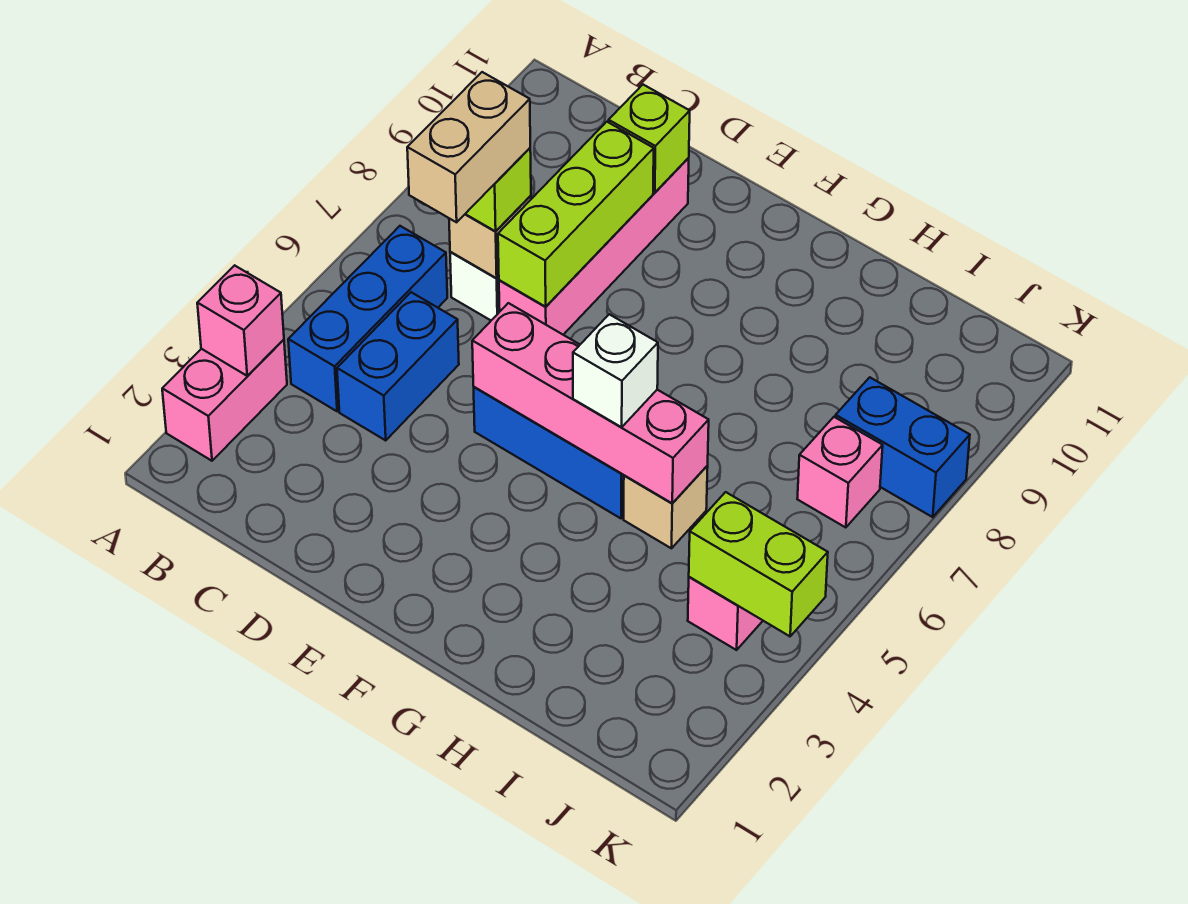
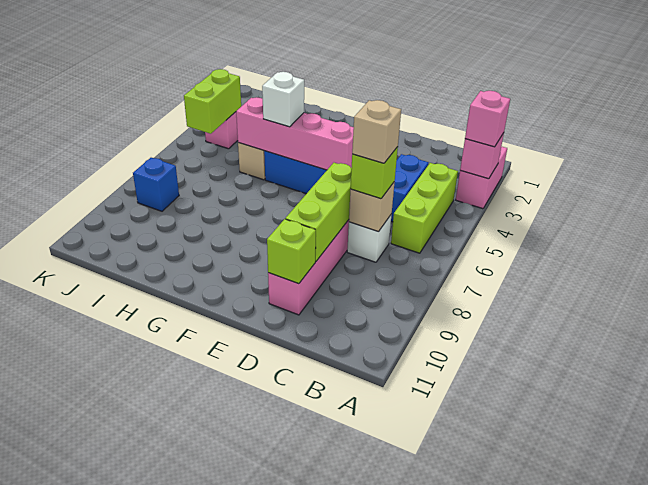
blue brick B4:B6 level 1 -> lime brick B4:B6 level 1
tan brick C6:C7 level 4 -> tan brick C7 level 4
lime brick J4:K4 level 2 -> lime brick J4:J5 level 2
pink brick J7 level 1 -> pink brick A3 level 3
blue brick J8:K8 level 1 -> blue brick J8 level 1

